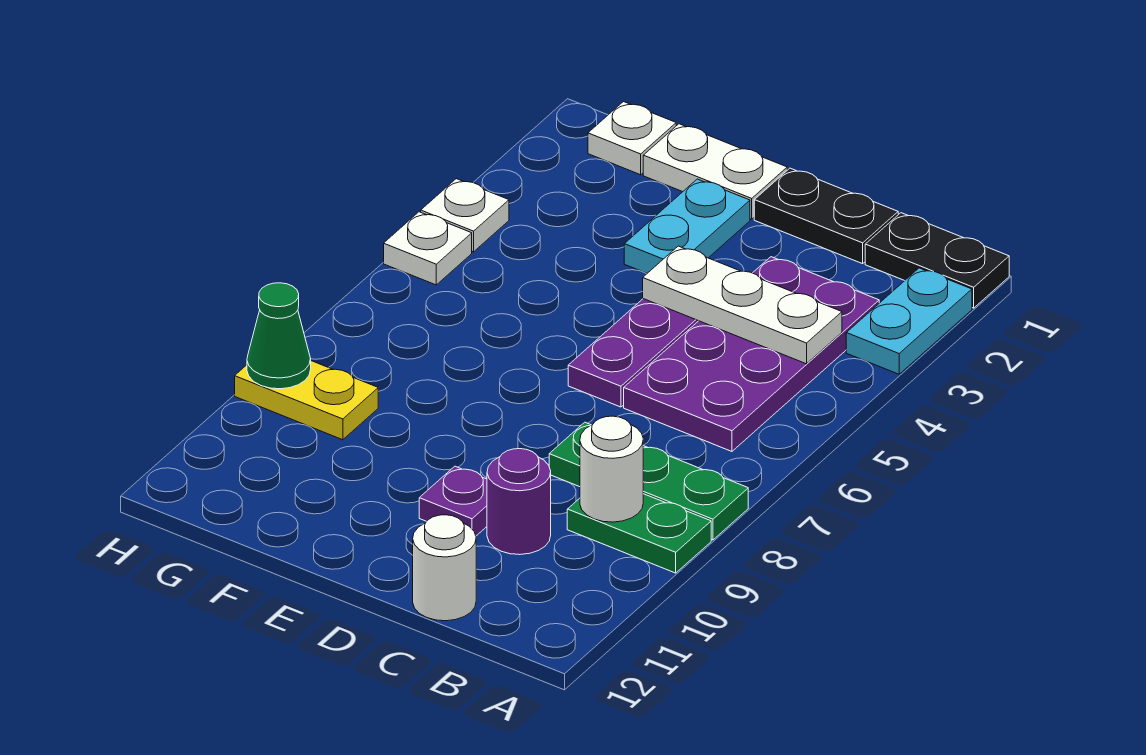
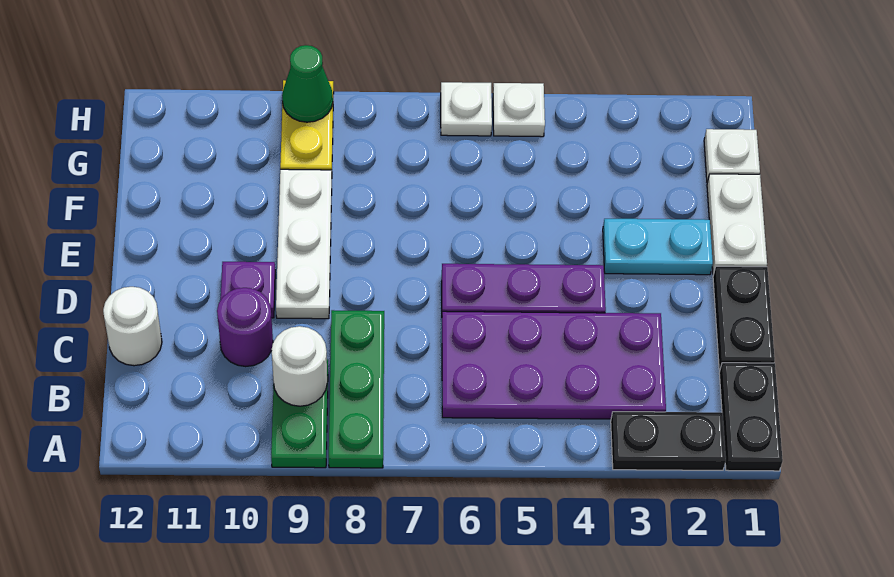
cyan plate A2:A3 level 1 -> black plate A2:A3 level 1
white plate B4:D4 level 2 -> white plate D9:F9 level 1
white plate H4 level 1 -> white plate H6 level 1

